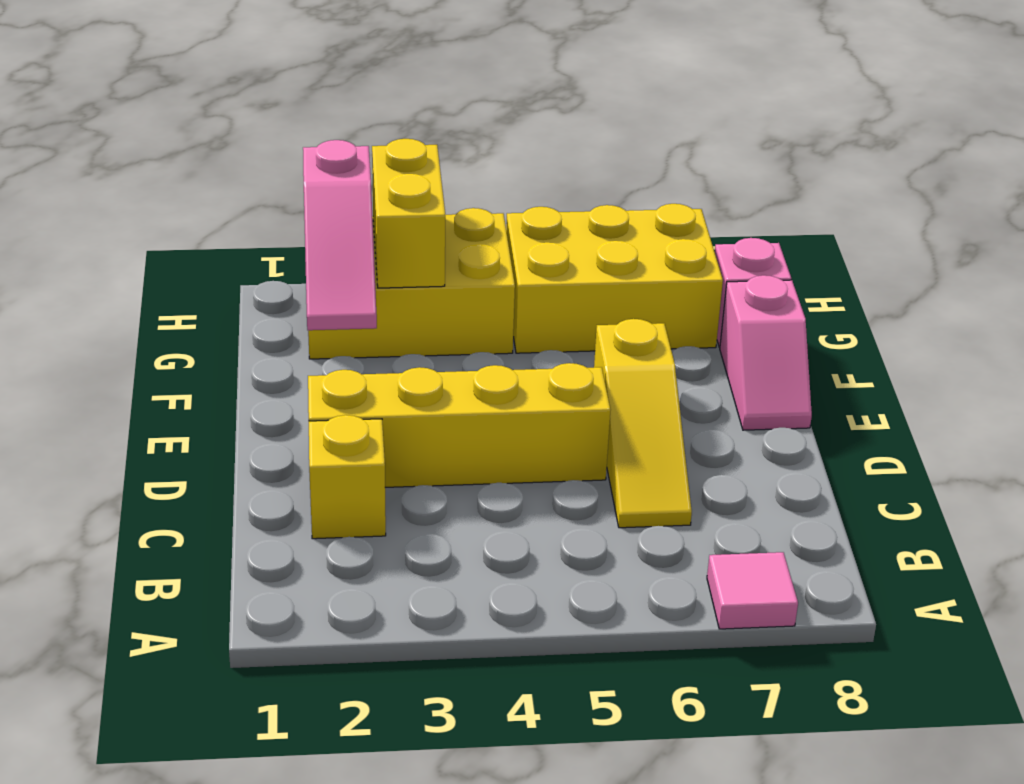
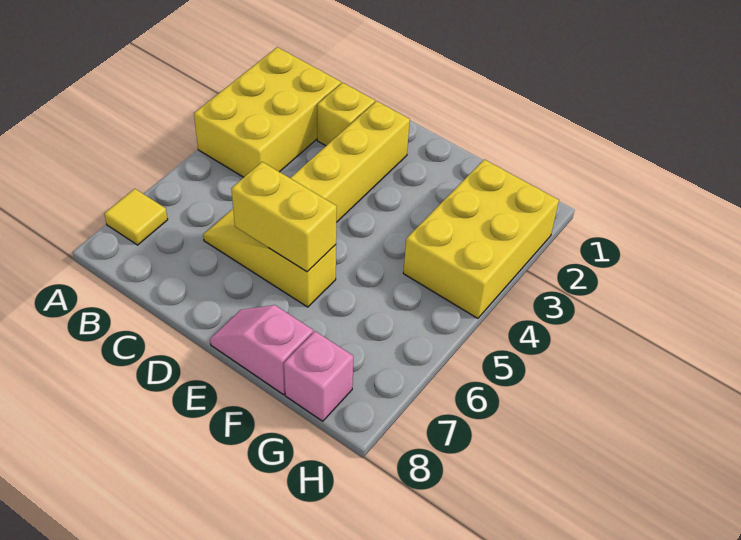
pink tile A7 level 1 -> yellow tile A7 level 1
pink slope F2:H2 level 2 top H -> none
yellow brick G3:H3 level 2 -> yellow brick D6:E6 level 2
yellow brick G5:H7 level 1 -> yellow brick A2:B4 level 1

